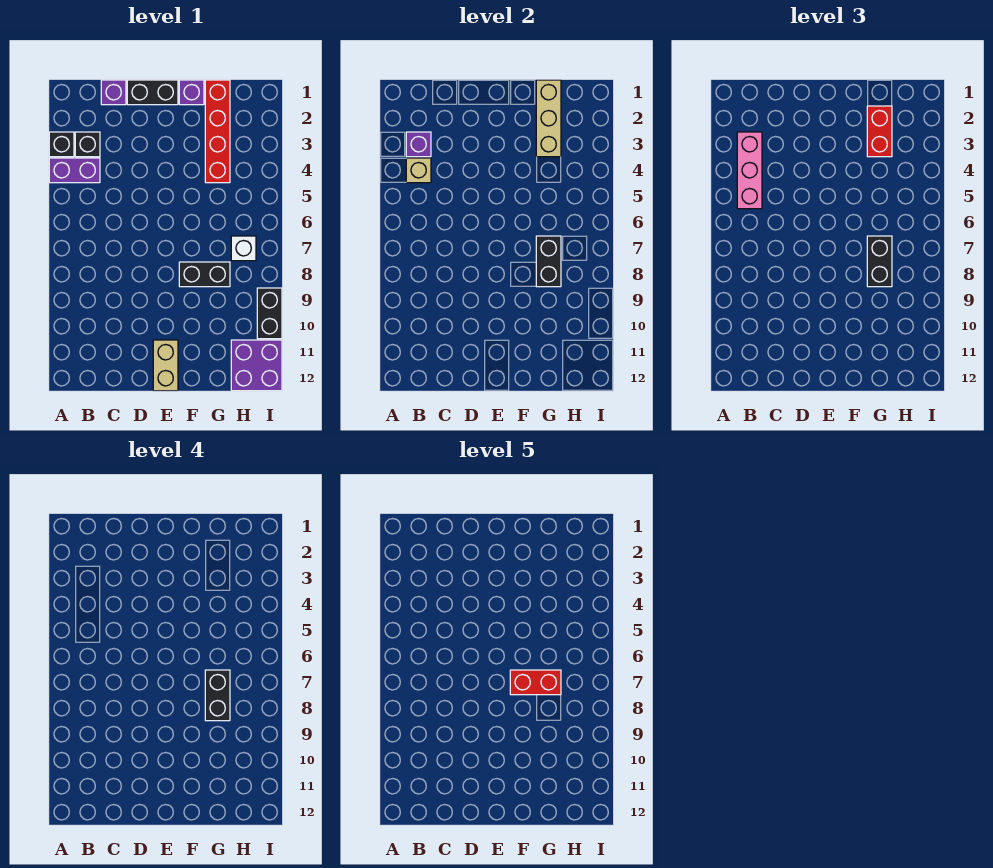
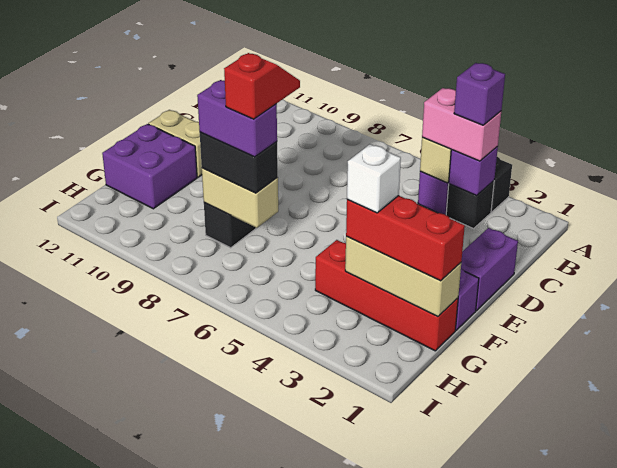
pink brick B3:B5 level 3 -> pink brick B3:B4 level 3
purple brick C1 level 1 -> purple brick B3 level 4
black brick D1:E1 level 1 -> purple brick D1:E1 level 1
red brick F7:G7 level 5 -> red slope F7:G7 level 5 top G
red brick G2:G3 level 3 -> red brick G1:G3 level 3
black brick G7:G8 level 2 -> tan brick G7:G8 level 2
black brick G7:G8 level 4 -> purple brick G7:G8 level 4
white brick H7 level 1 -> white brick G3 level 4
purple brick H11:I12 level 1 -> purple brick F11:G12 level 1
black brick I9:I10 level 1 -> none

